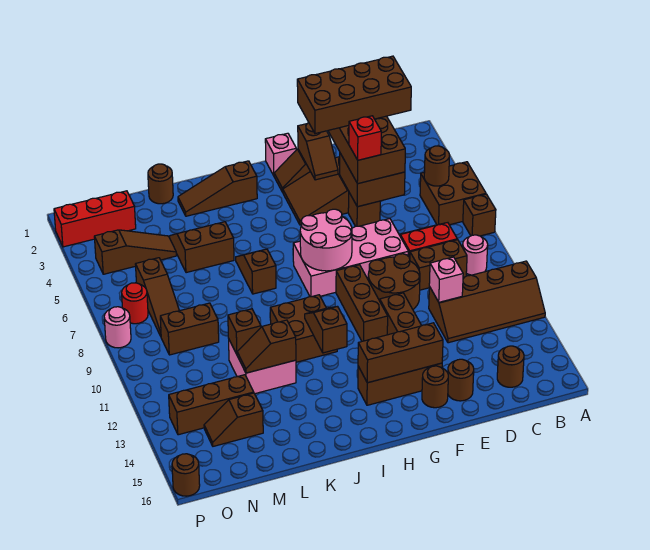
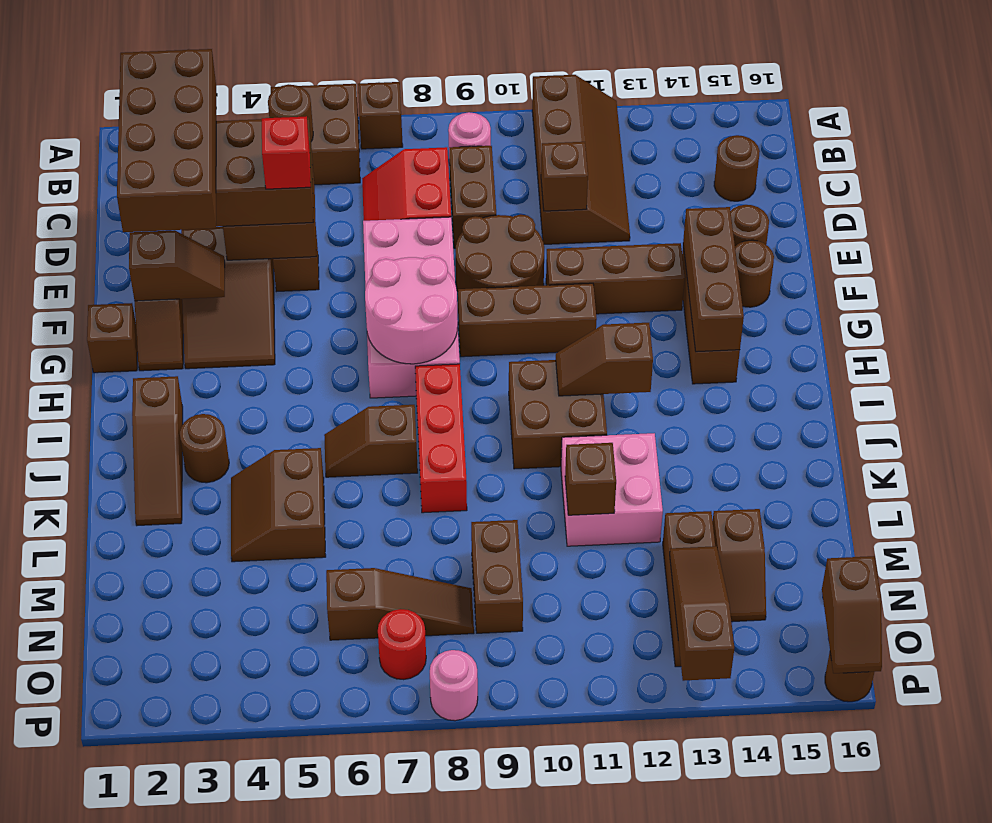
pink brick D11 level 2 -> brown brick D11 level 2
pink brick G1 level 1 -> brown brick G1 level 1
brown slope K12:L12 level 2 top K -> brown slope O16:P16 level 2 top O
brown round brick L1 level 1 -> brown round brick J3 level 1
brown slope M4:O4 level 1 top O -> brown slope N13:P13 level 2 top P
red brick N2:P2 level 1 -> red brick I8:K8 level 1

